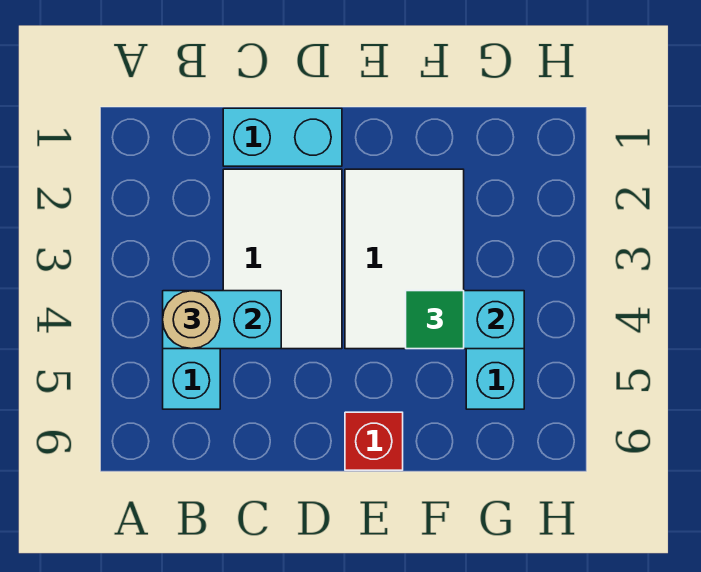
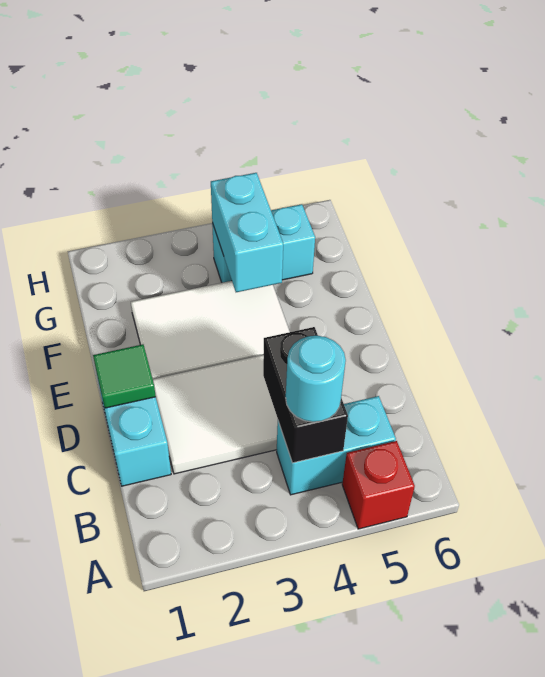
cyan brick B4:C4 level 2 -> black brick B4:C4 level 2
tan round brick B4 level 3 -> cyan round brick B4 level 3
red brick E6 level 1 -> red brick A5 level 1
green tile F4 level 3 -> green tile D1 level 2

